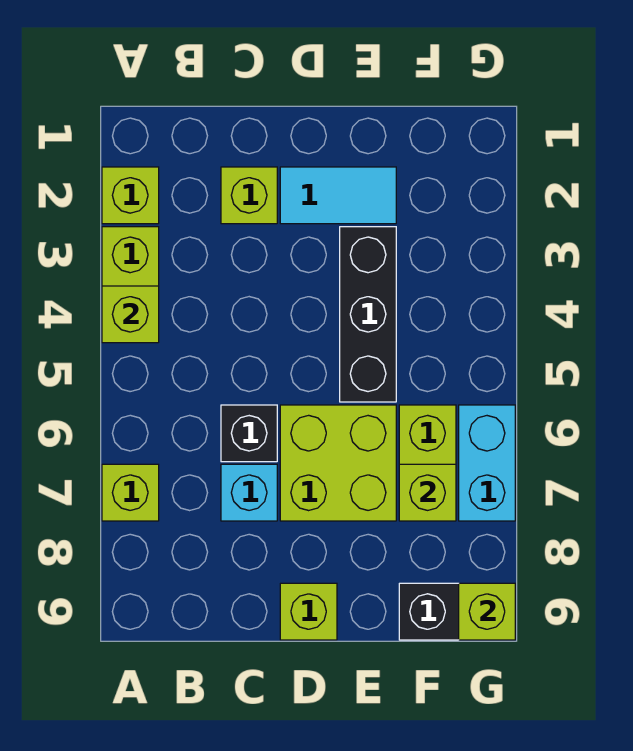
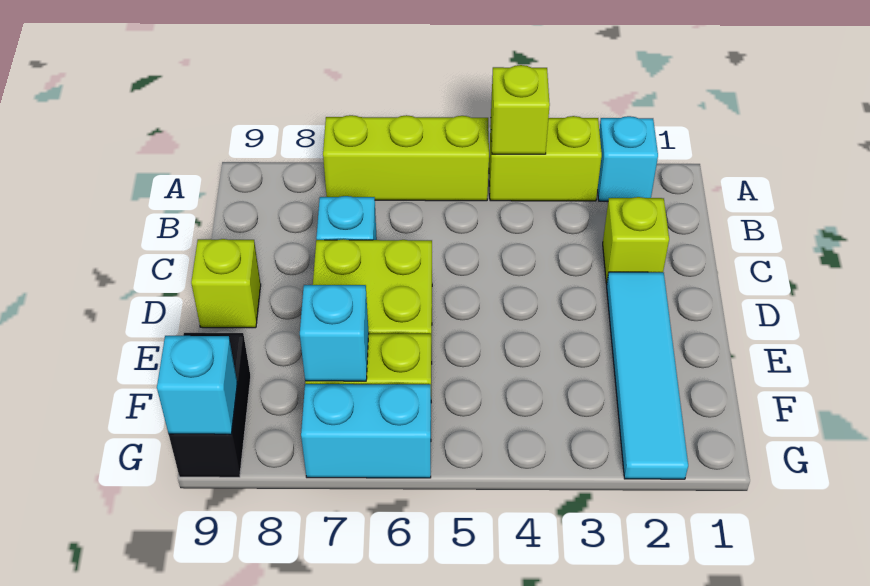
lime brick A2 level 1 -> cyan brick A2 level 1
lime brick A7 level 1 -> lime brick A5:A7 level 1
black brick C6 level 1 -> none
cyan tile D2:E2 level 1 -> cyan tile D2:G2 level 1
black brick E3:E5 level 1 -> none
lime brick F7 level 2 -> cyan brick F7 level 2
lime brick G9 level 2 -> cyan brick G9 level 2

